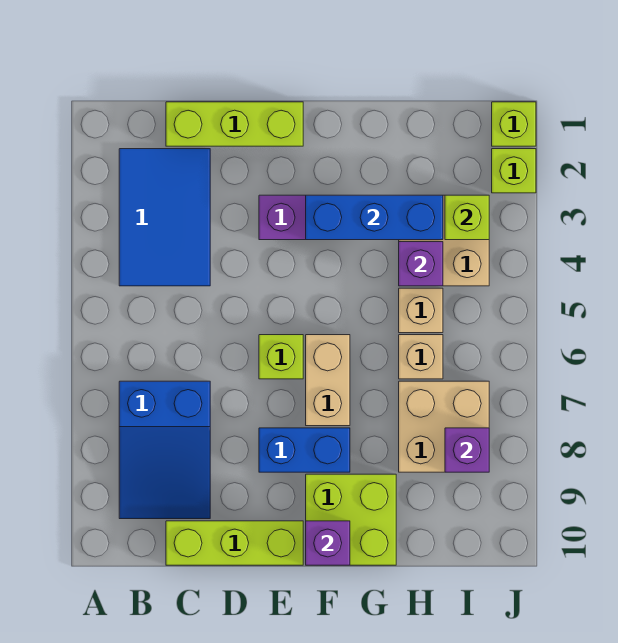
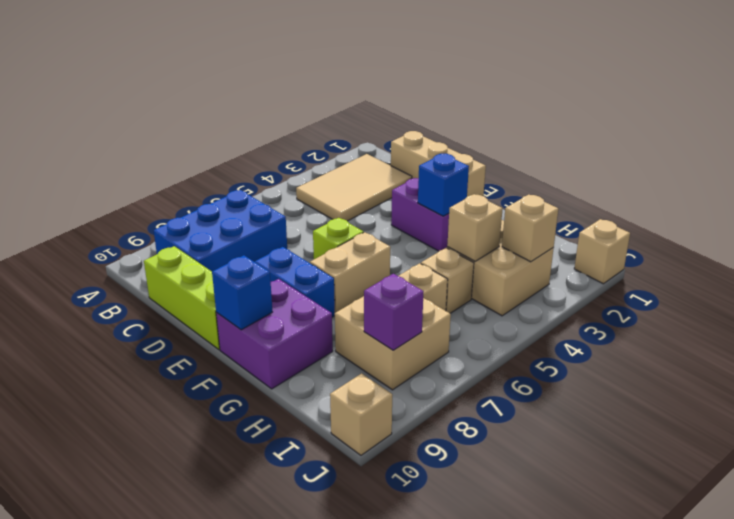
blue tile B2:C4 level 1 -> tan tile B2:C4 level 1
blue slope B7:C9 level 1 top 7 -> blue brick B7:C9 level 1
lime brick C1:E1 level 1 -> tan brick C1:E1 level 1
blue brick F3:H3 level 2 -> blue brick F3 level 2
lime brick F9:G10 level 1 -> purple brick F9:G10 level 1
purple brick F10 level 2 -> blue brick F10 level 2
purple brick H4 level 2 -> tan brick H4 level 2
lime brick I3 level 2 -> tan brick I3 level 2
lime brick J1 level 1 -> tan brick J1 level 1
lime brick J2 level 1 -> none
none -> tan brick J10 level 1

